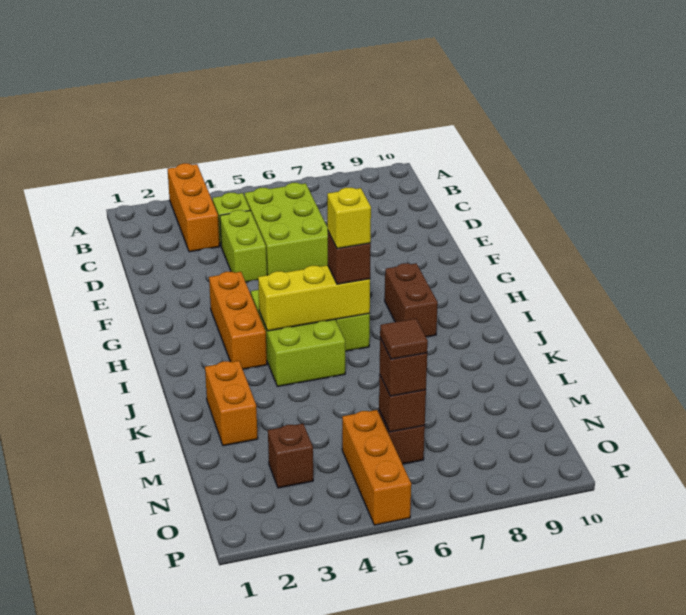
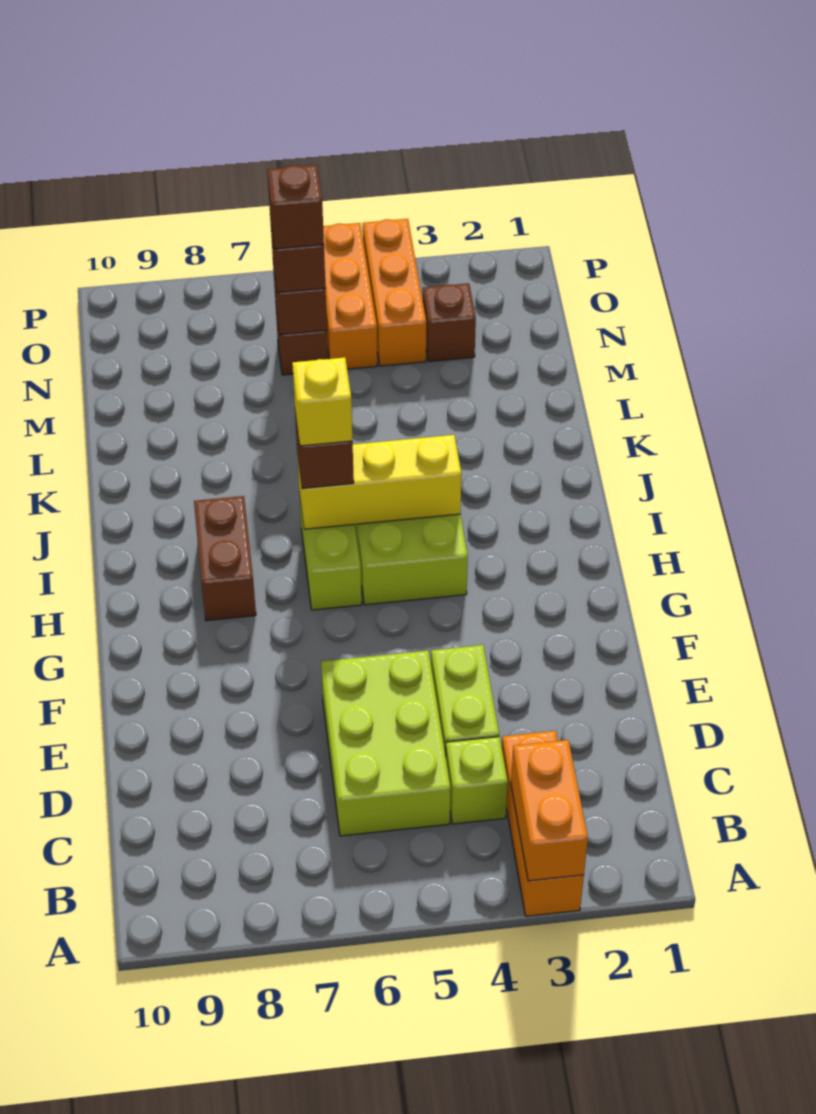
orange brick G3:I3 level 1 -> orange brick N4:P4 level 1
orange brick K2:L2 level 1 -> orange brick A3:B3 level 2
brown tile N6 level 4 -> brown brick N6 level 4

